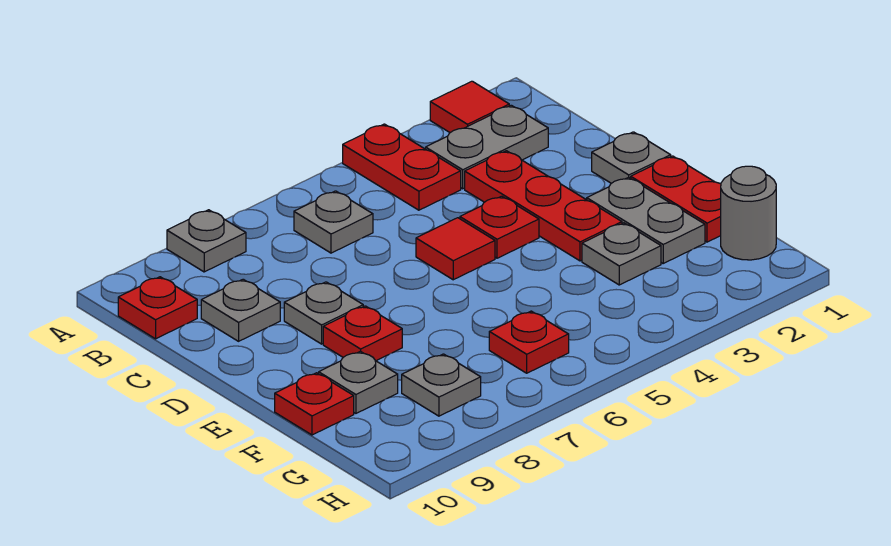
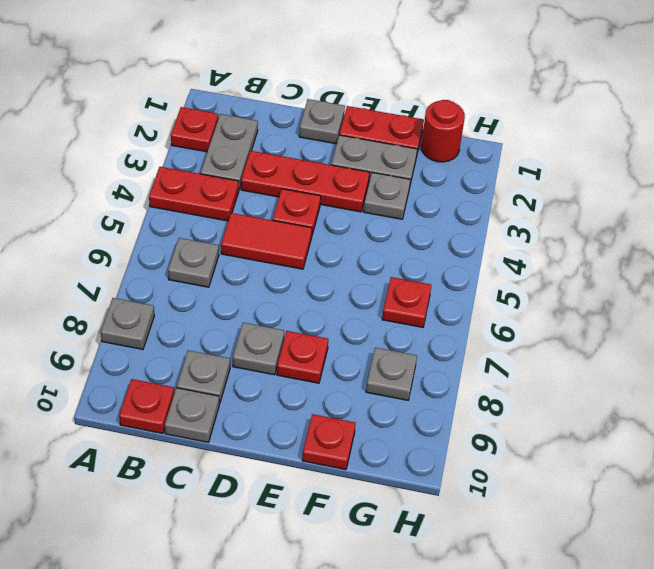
red tile A2 level 1 -> red plate A2 level 1
red tile D5 level 1 -> red tile C5:D5 level 1
grey plate F9 level 1 -> grey plate C10 level 1
grey round brick G1 level 1 -> red round brick G1 level 1

